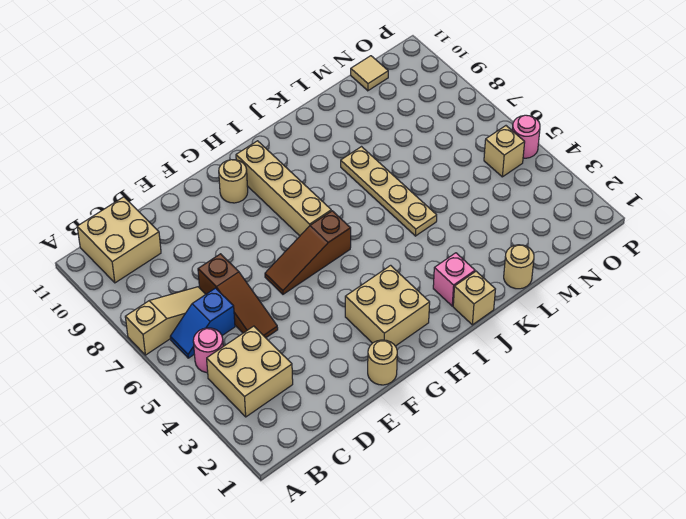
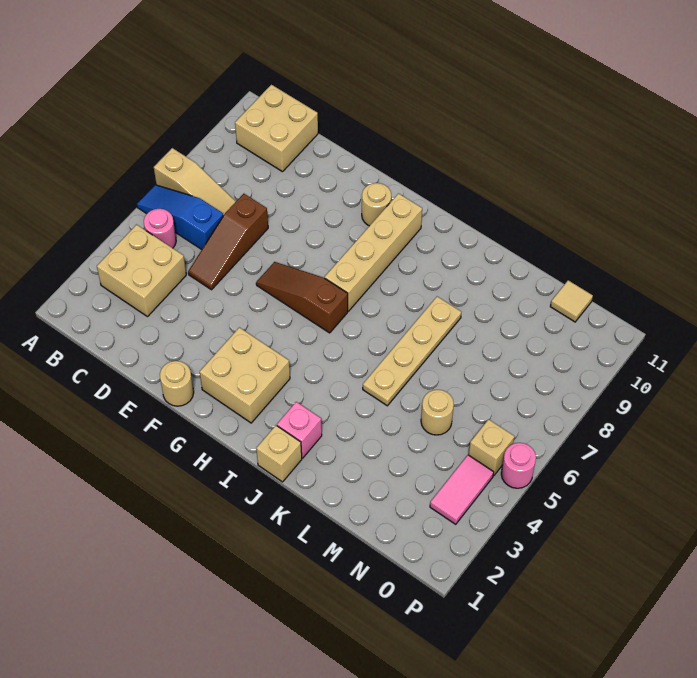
blue slope B6:C6 level 1 top C -> blue slope A6:C6 level 1 top C
tan round brick L1 level 1 -> tan round brick M5 level 1
none -> pink tile O3:O4 level 1

